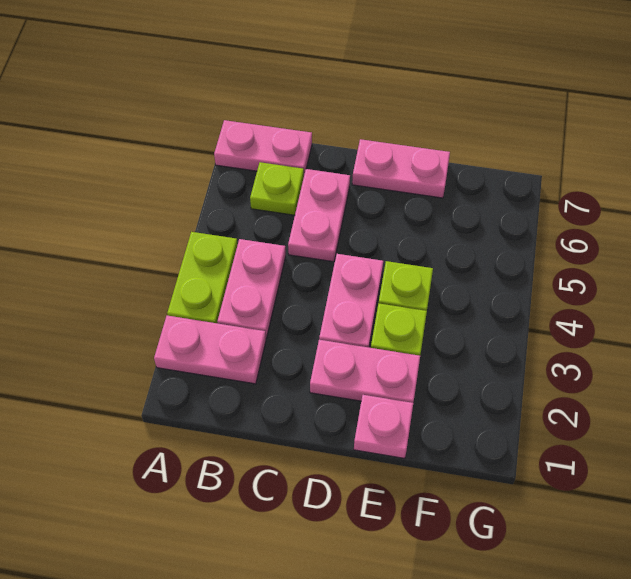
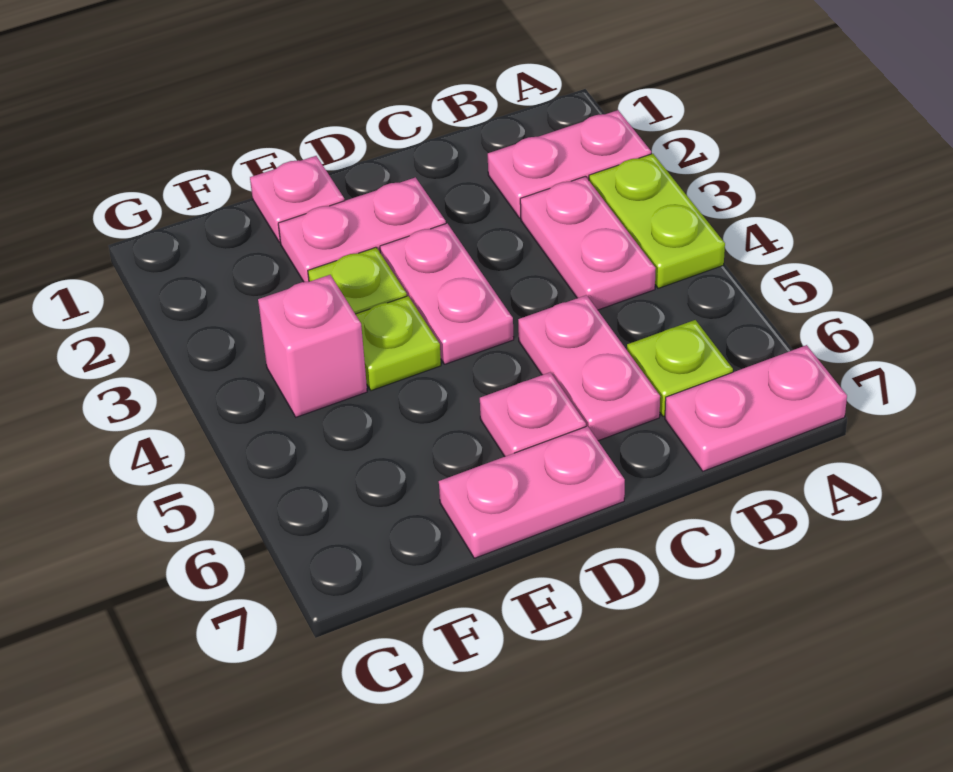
none -> pink plate D6 level 1
none -> pink brick F4 level 1

